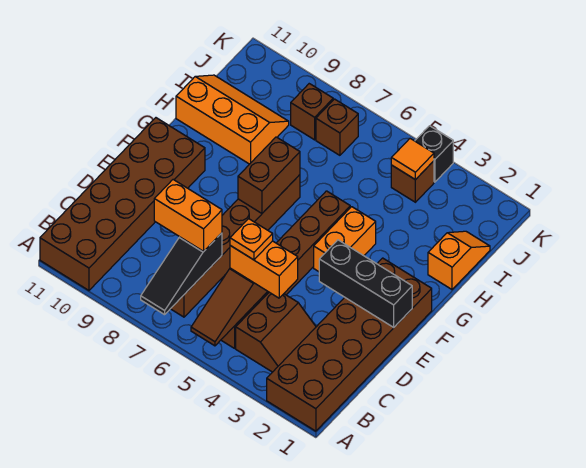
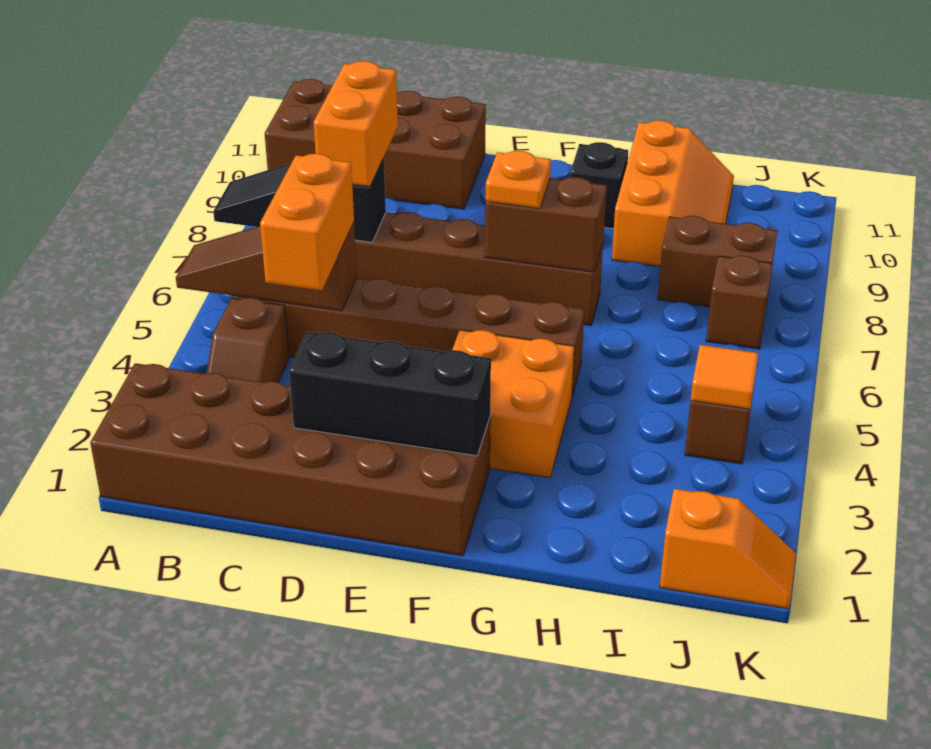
brown brick A10:F11 level 1 -> brown brick A10:D11 level 1
brown slope B3:C4 level 1 top 4 -> brown slope B3:B4 level 1 top 4
orange plate C5 level 4 -> orange plate F7 level 3
black brick E1:E3 level 2 -> black brick D2:F2 level 2
orange brick F4:G4 level 1 -> orange brick F3:G4 level 1
orange slope H1:I1 level 1 top H -> orange slope J1:K1 level 1 top J
brown brick J8 level 1 -> brown brick I8:J8 level 1
black brick K4 level 1 -> black brick G10 level 1

